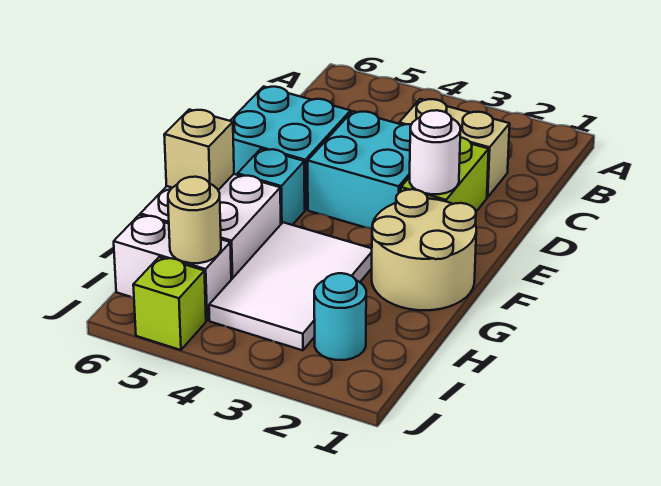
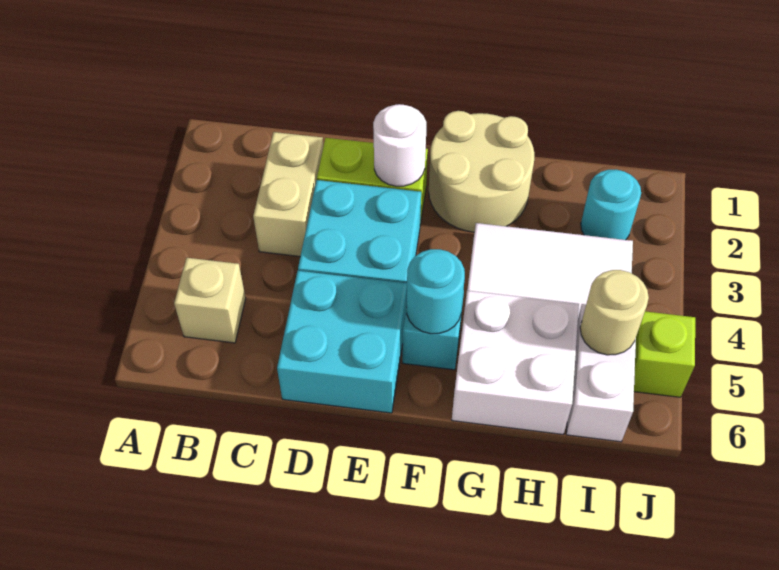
none -> cyan round brick F5 level 2
tan brick G6 level 2 -> tan brick B5 level 1

